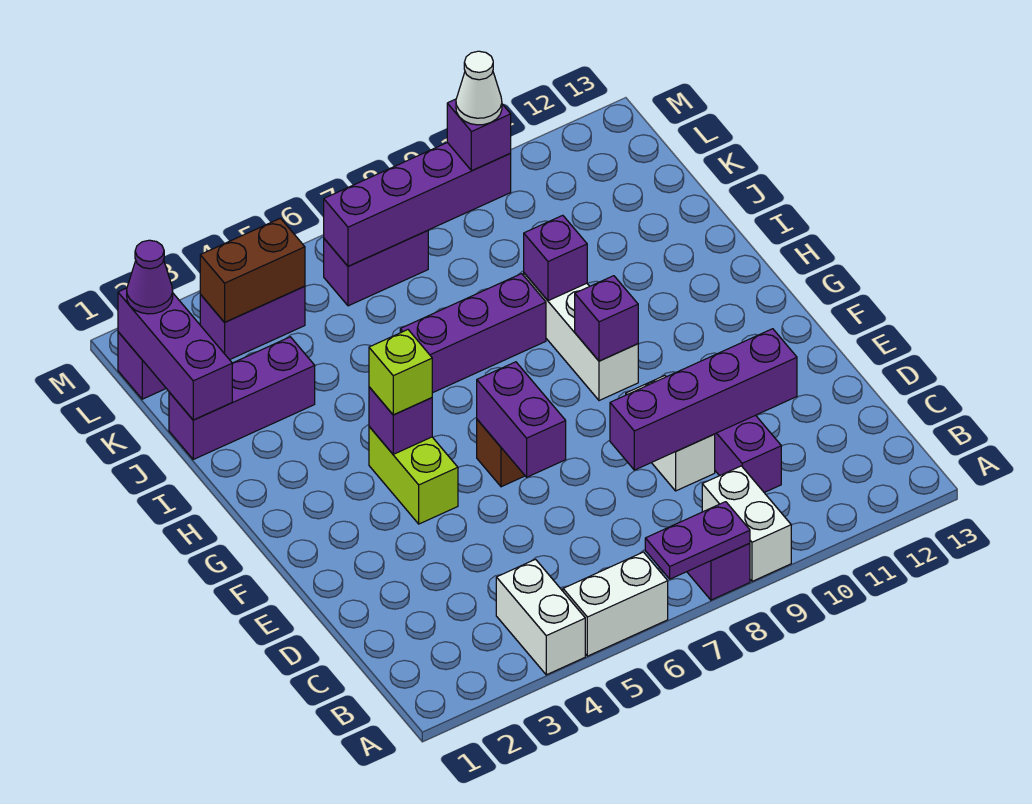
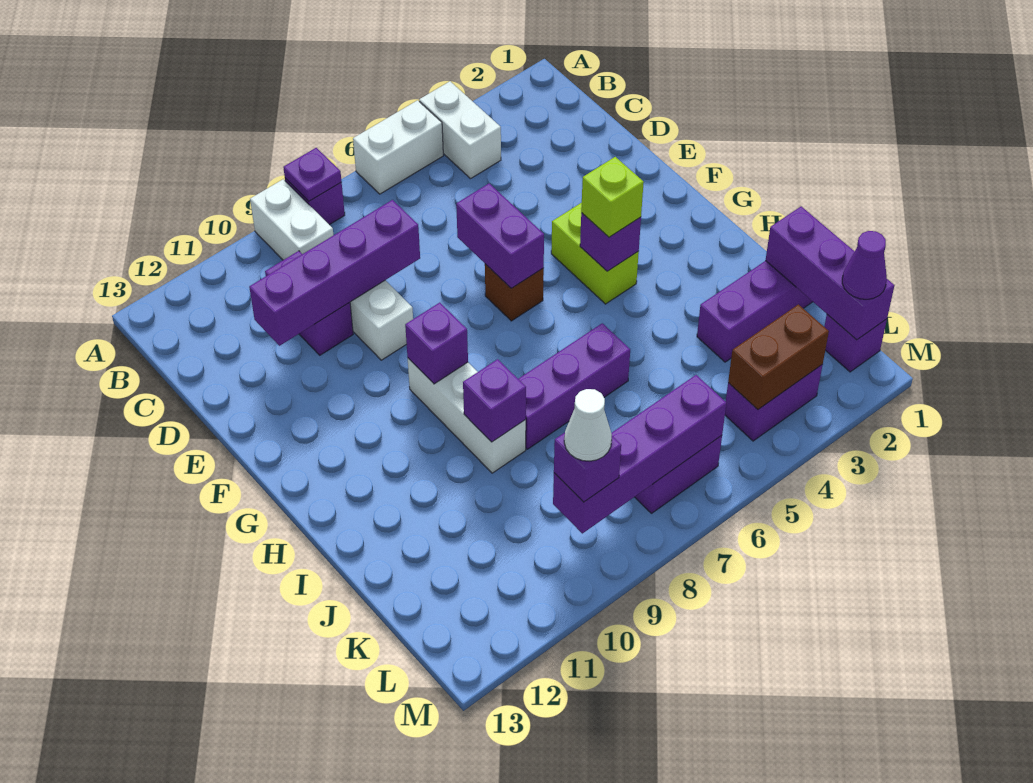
purple plate A7:A8 level 2 -> purple plate A8 level 2

